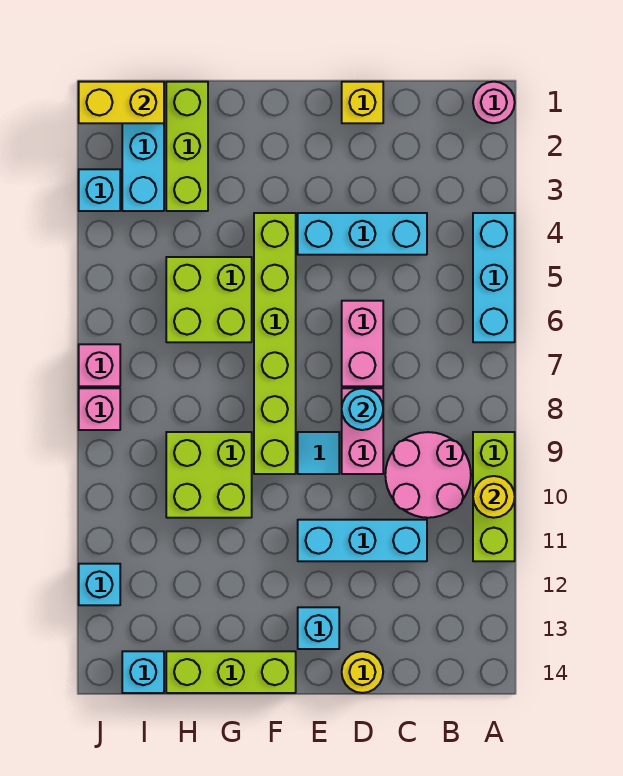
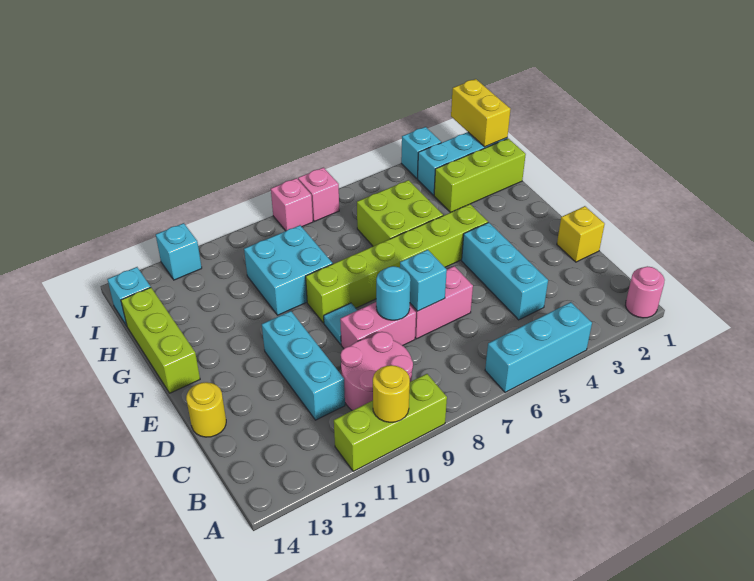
cyan brick E13 level 1 -> cyan brick D7 level 2
lime brick G9:H10 level 1 -> cyan brick G9:H10 level 1

